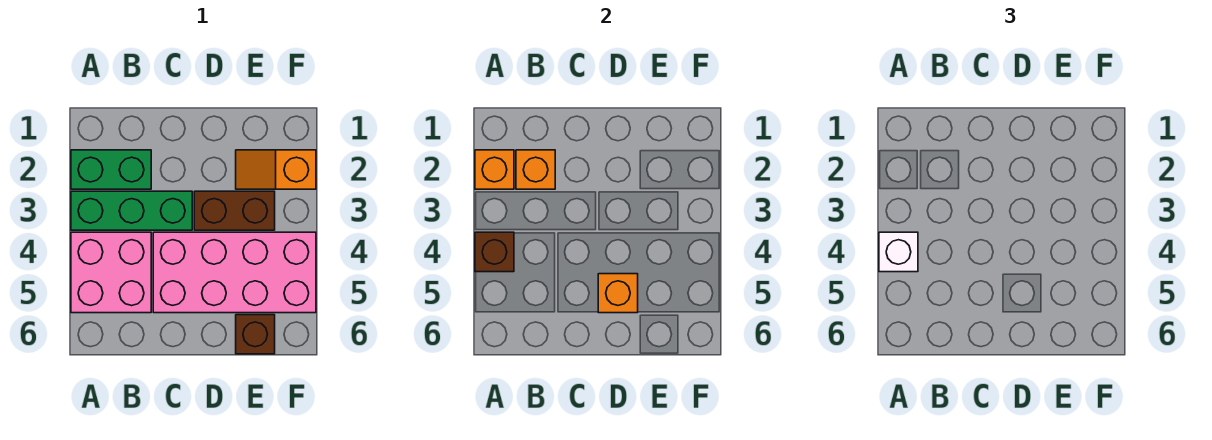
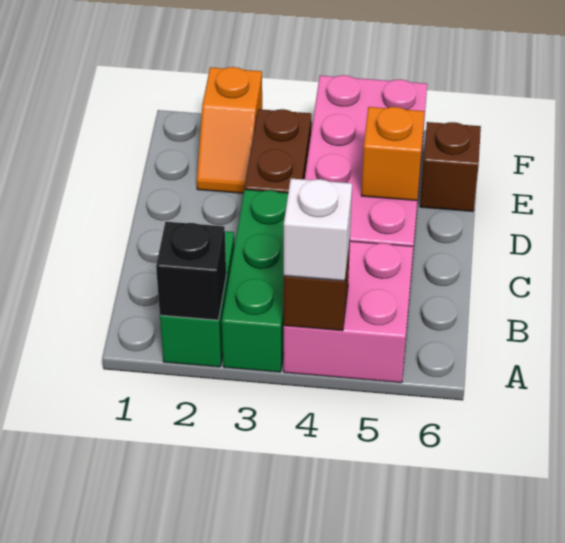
orange brick A2 level 2 -> black brick A2 level 2
orange brick B2 level 2 -> none

